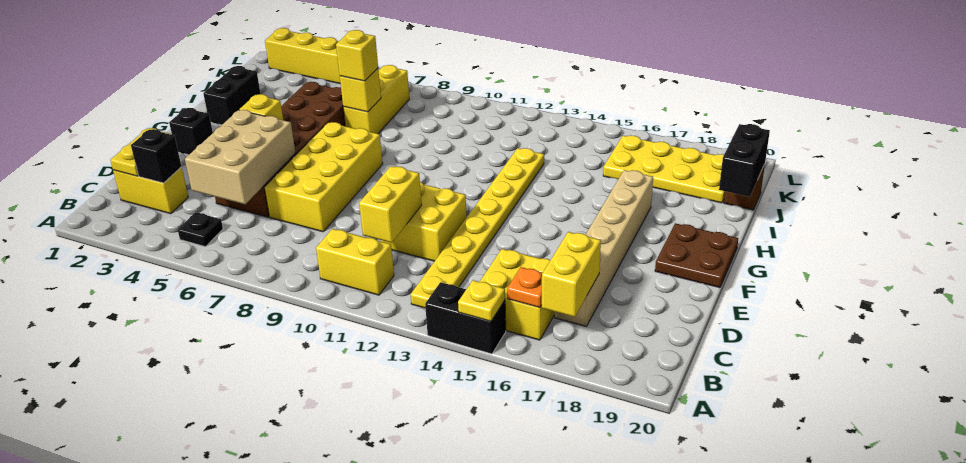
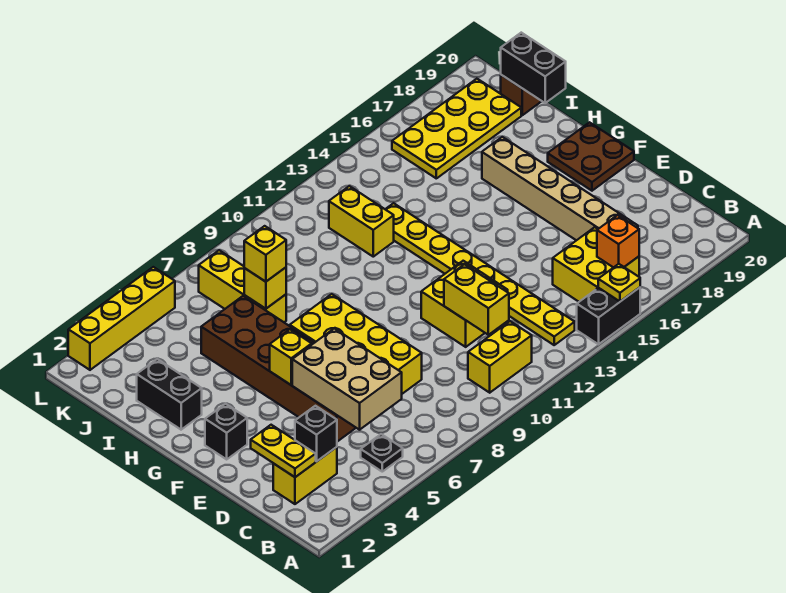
orange plate B16 level 2 -> orange brick B16 level 2
yellow brick B17:C17 level 2 -> yellow brick I12:J12 level 1

